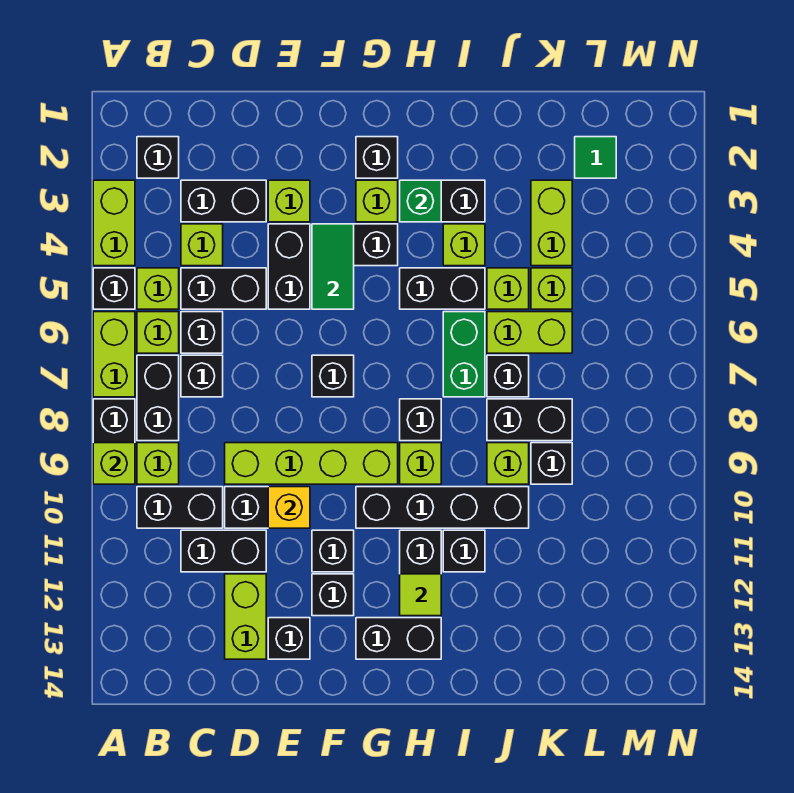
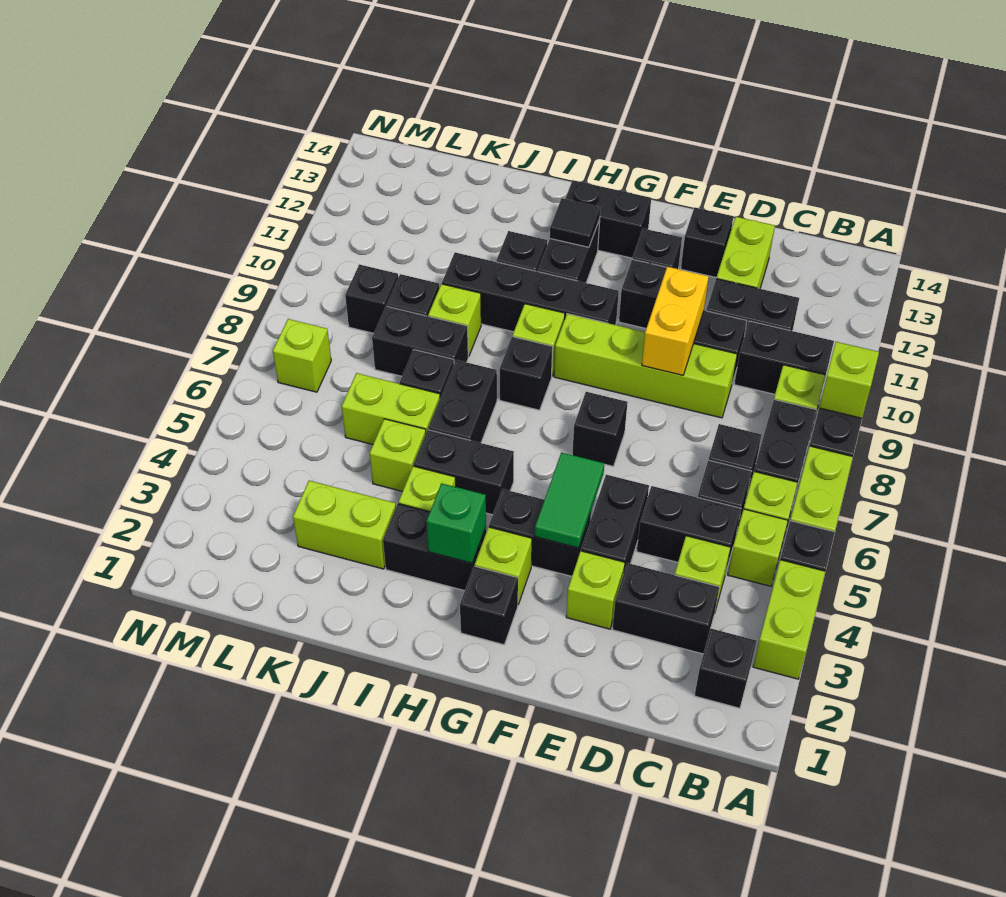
yellow brick E10 level 2 -> yellow brick E9:E10 level 2
lime tile H12 level 2 -> black tile H12 level 2
green brick I6:I7 level 1 -> black brick I6:I7 level 1
lime brick K3:K4 level 1 -> lime brick J3:K3 level 1
lime brick K5 level 1 -> lime brick M7 level 1
green tile L2 level 1 -> none
none -> black brick L9 level 1

